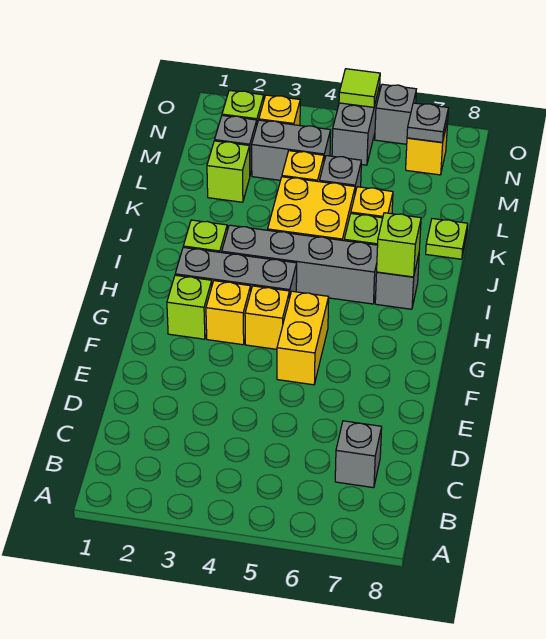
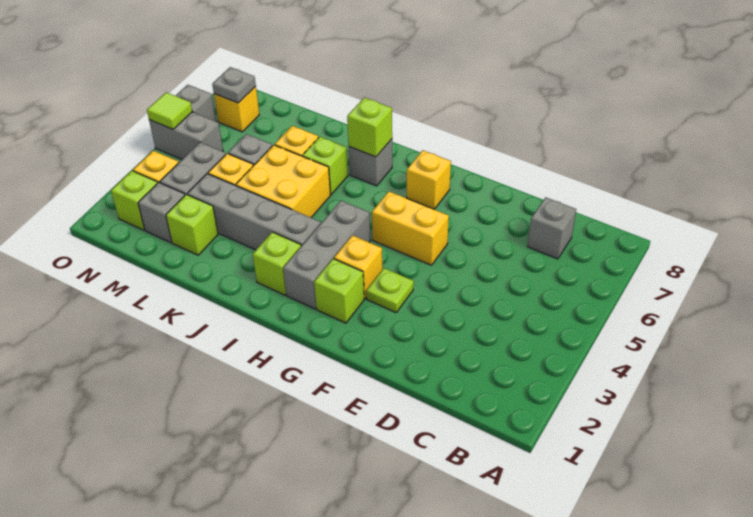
yellow brick G4 level 1 -> yellow brick G7 level 1
grey brick I3:I6 level 1 -> grey brick I3:L3 level 1
lime plate K8 level 1 -> lime plate F3 level 1

